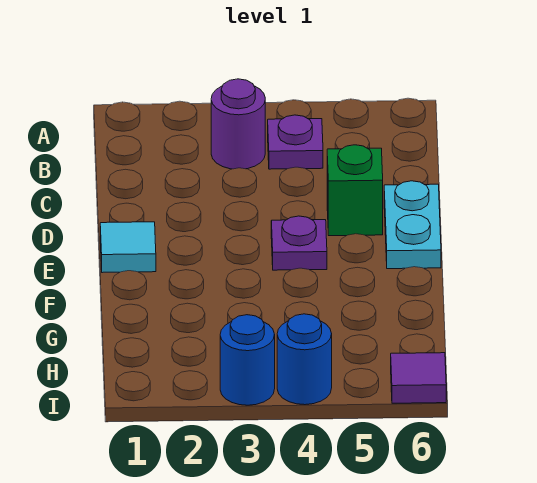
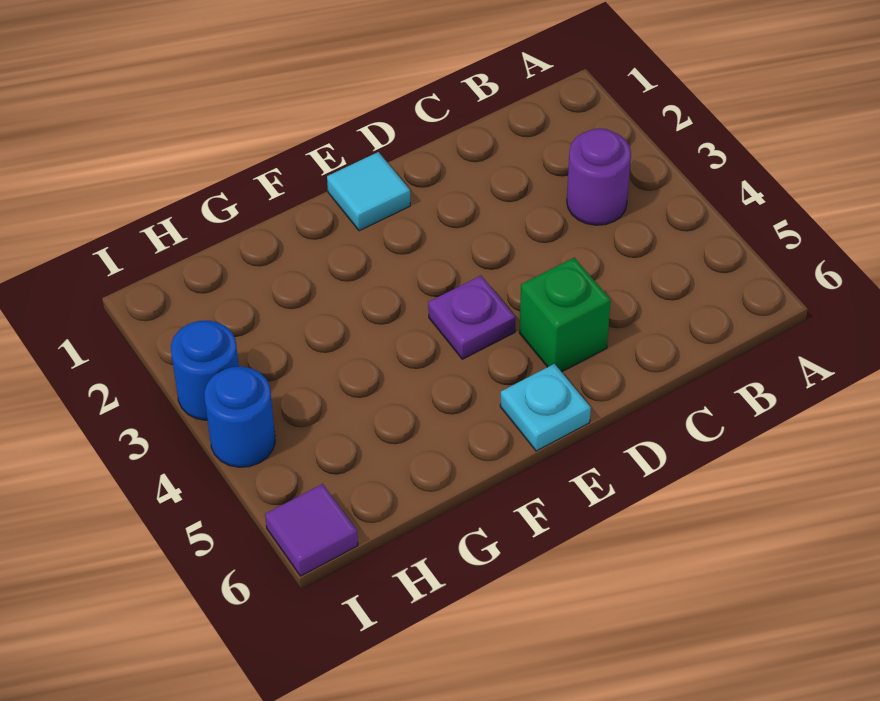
purple plate B4 level 1 -> none
cyan plate D6:E6 level 1 -> cyan plate E6 level 1

